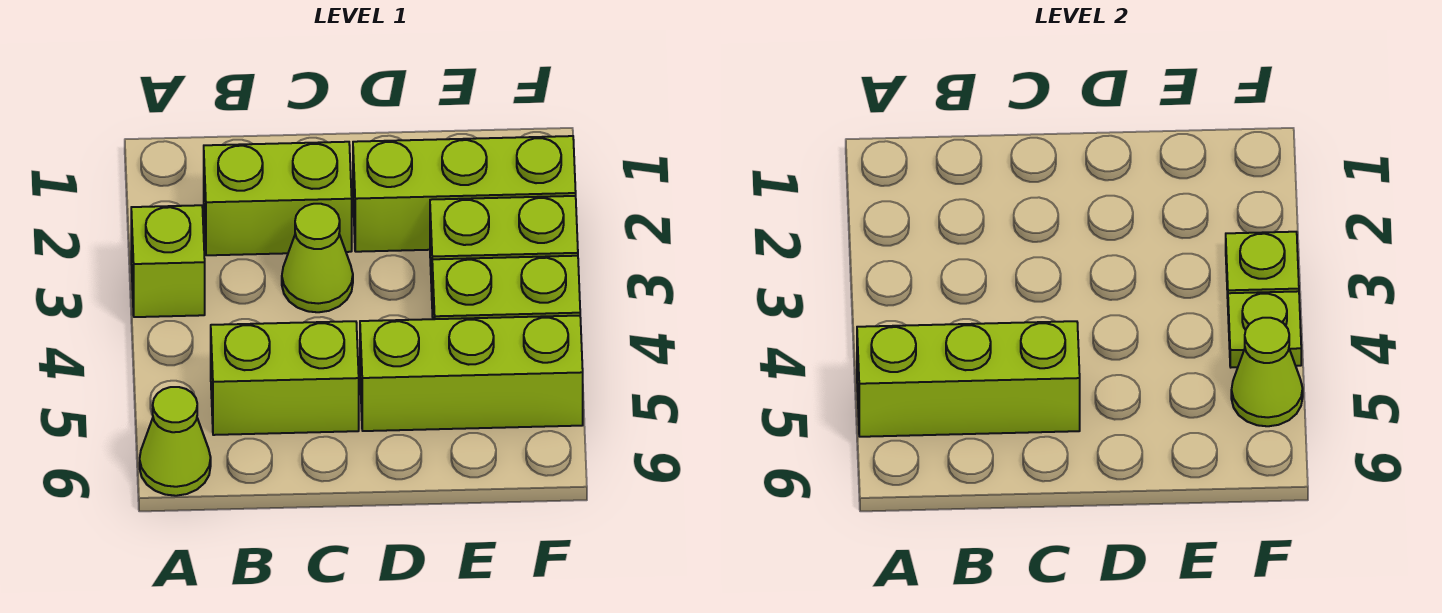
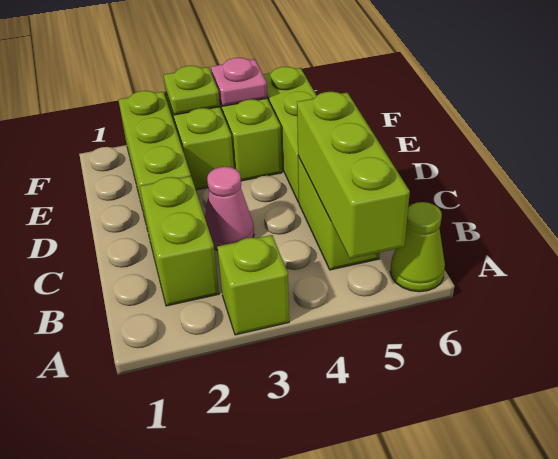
lime cone C3 level 1 -> pink cone C3 level 1
lime plate F4 level 2 -> pink plate F4 level 2
lime cone F5 level 2 -> none

